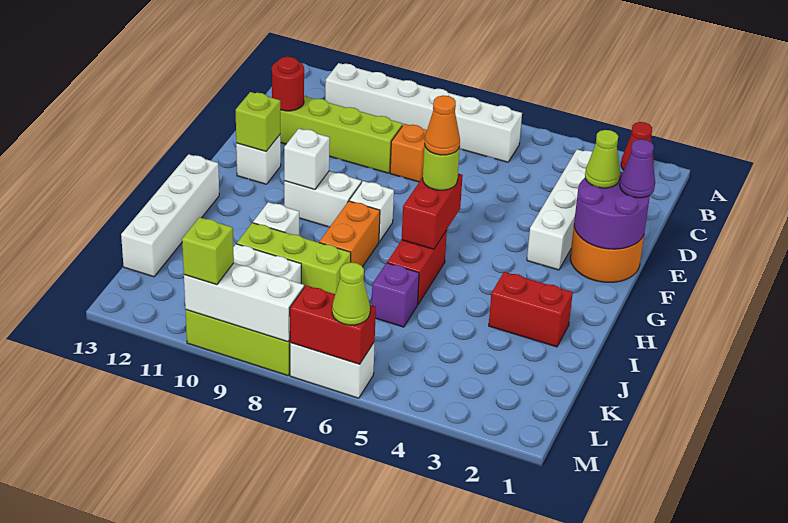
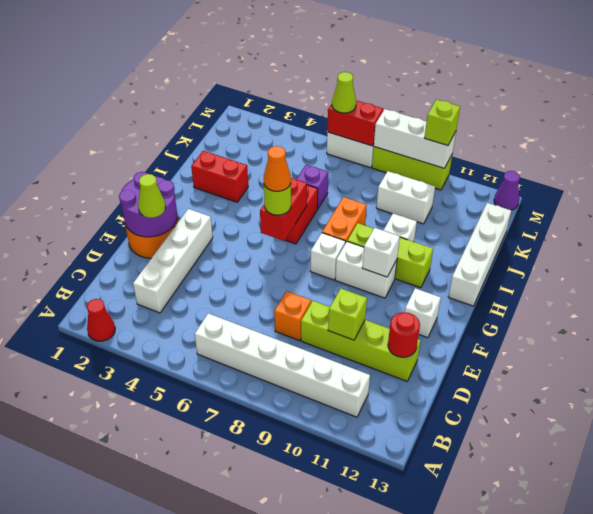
purple cone E1 level 3 -> purple cone M13 level 1
lime brick F12 level 2 -> lime brick D10 level 2
lime brick J8:J10 level 1 -> lime brick H9:H11 level 1

